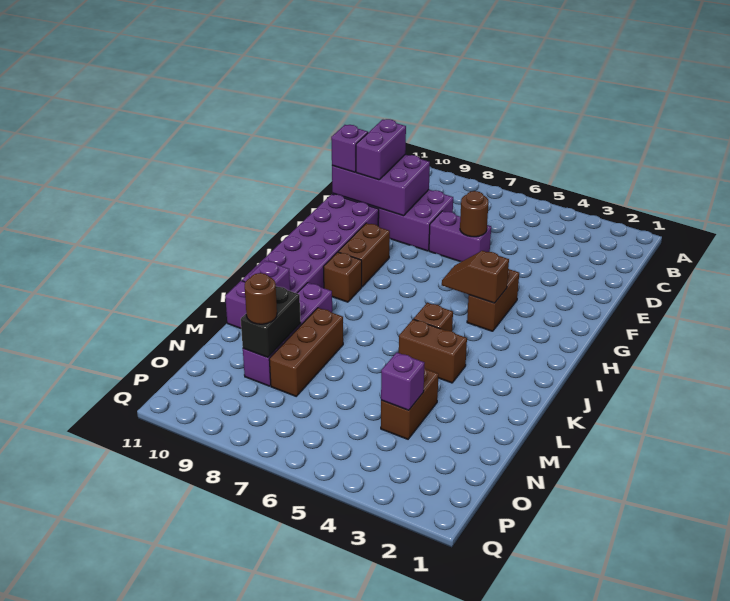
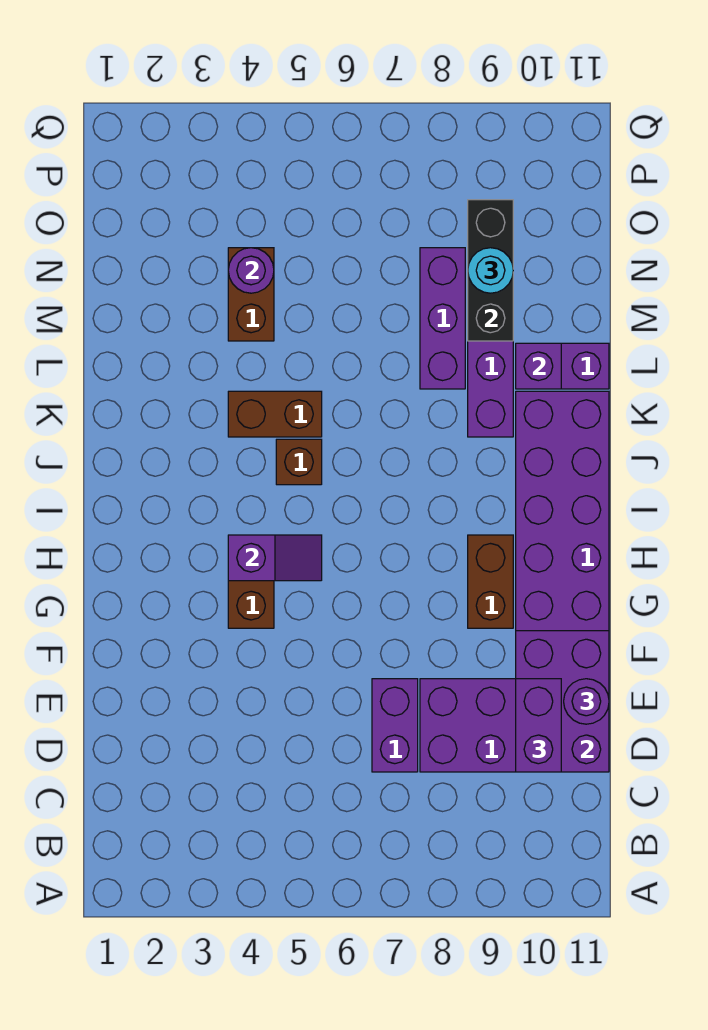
purple brick D9:E11 level 2 -> purple brick D10:F11 level 2
purple brick E6:E7 level 1 -> purple brick D7:E7 level 1
brown round brick E6 level 2 -> none
purple brick E11 level 3 -> purple round brick E11 level 3
brown slope H4:H5 level 2 top 4 -> purple slope H4:H5 level 2 top 4
brown brick I9 level 1 -> none
brown brick L8:N8 level 1 -> purple brick L8:N8 level 1
black brick M9:N9 level 2 -> black brick M9:O9 level 2
purple brick N4 level 2 -> purple round brick N4 level 2
brown round brick N9 level 3 -> cyan round brick N9 level 3

